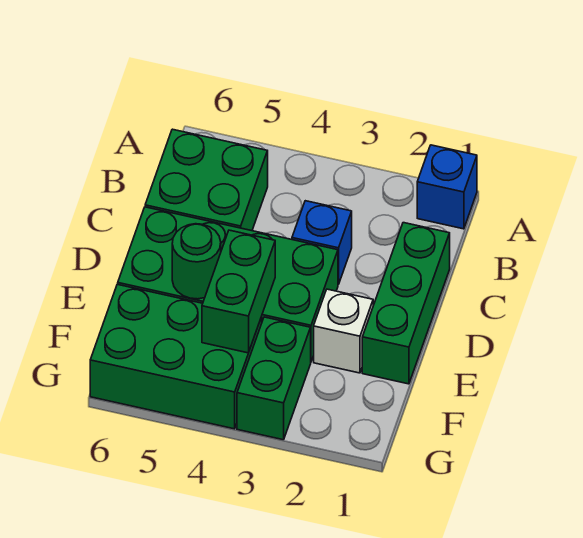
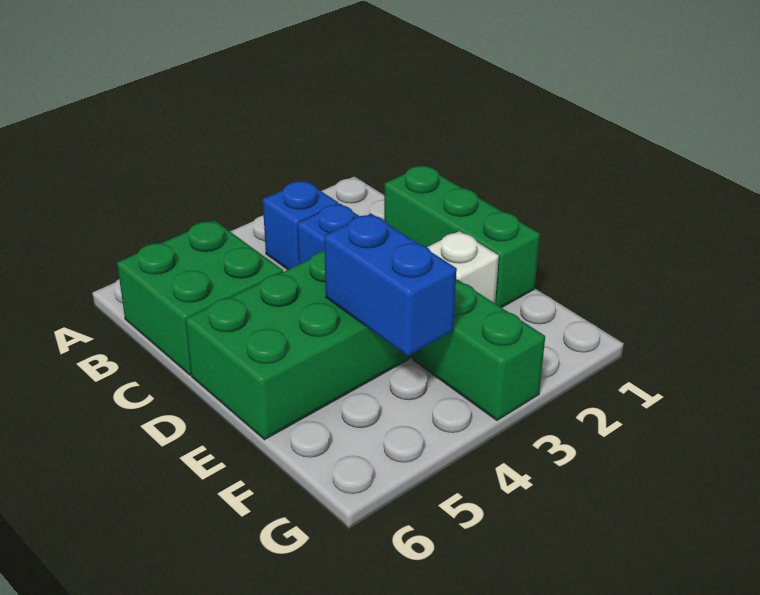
blue brick A1 level 1 -> blue brick B3 level 1
green brick E4:F4 level 2 -> blue brick E4:F4 level 2
green round brick E5 level 2 -> none
green brick F4:G6 level 1 -> none

